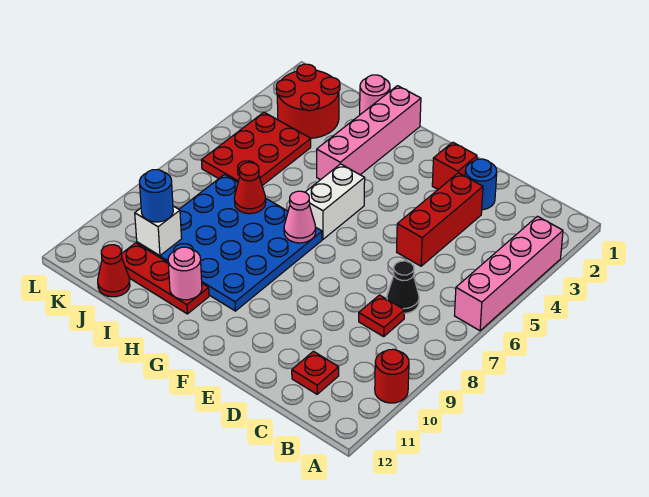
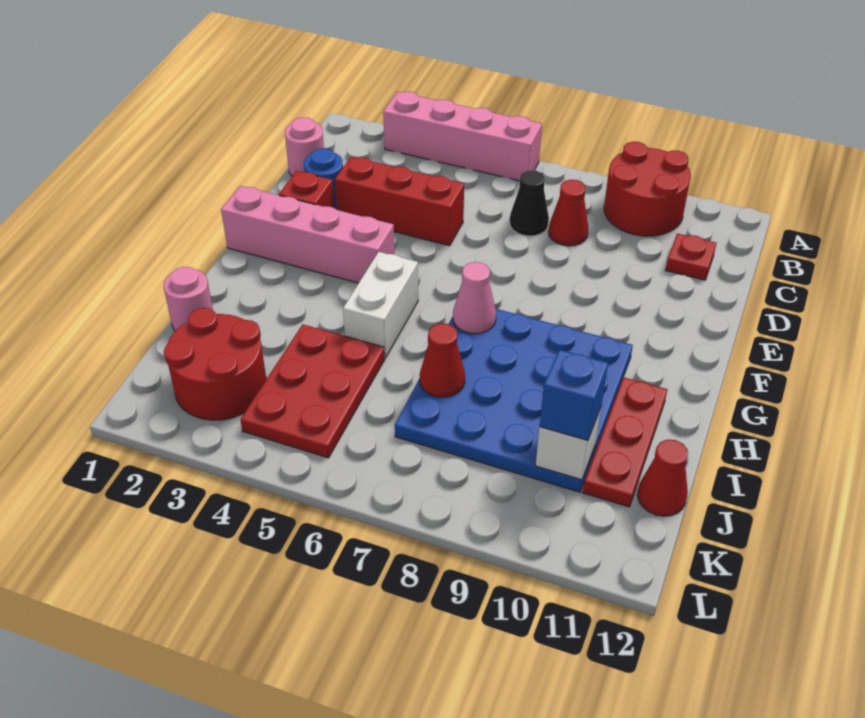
red round brick A10 level 1 -> red round brick A9:B10 level 1
red plate C8 level 1 -> red cone C8 level 1
white brick G5:G6 level 1 -> white brick G5:H5 level 1
pink brick H1:H4 level 1 -> pink brick F1:F4 level 1
pink round brick H11 level 2 -> pink round brick C1 level 1
red plate J4:K6 level 1 -> red plate I4:K5 level 1
blue round brick J10 level 3 -> blue brick J10 level 3

